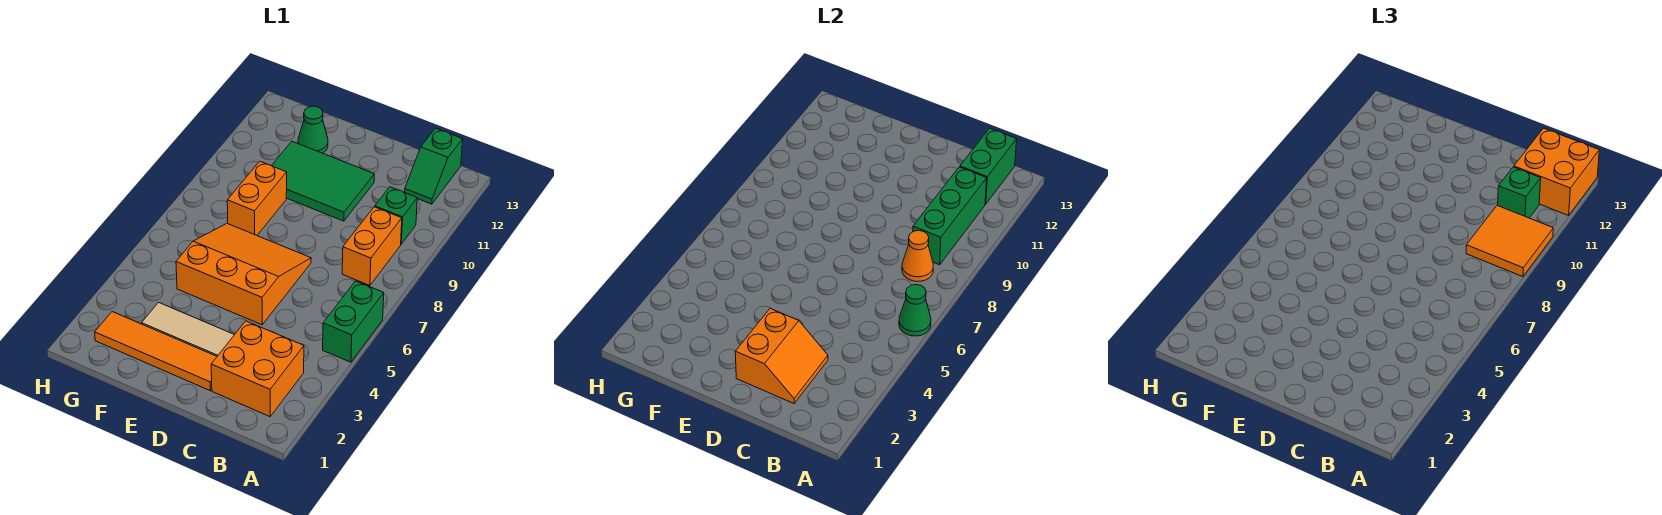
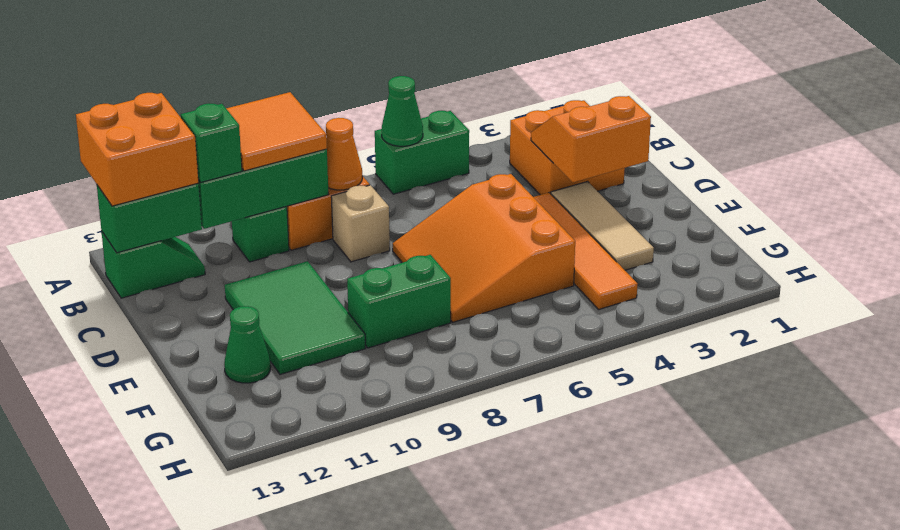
none -> tan brick C8 level 1
orange tile D2:G2 level 1 -> orange tile D4:G4 level 1
orange brick F8:F9 level 1 -> green brick F8:F9 level 1

